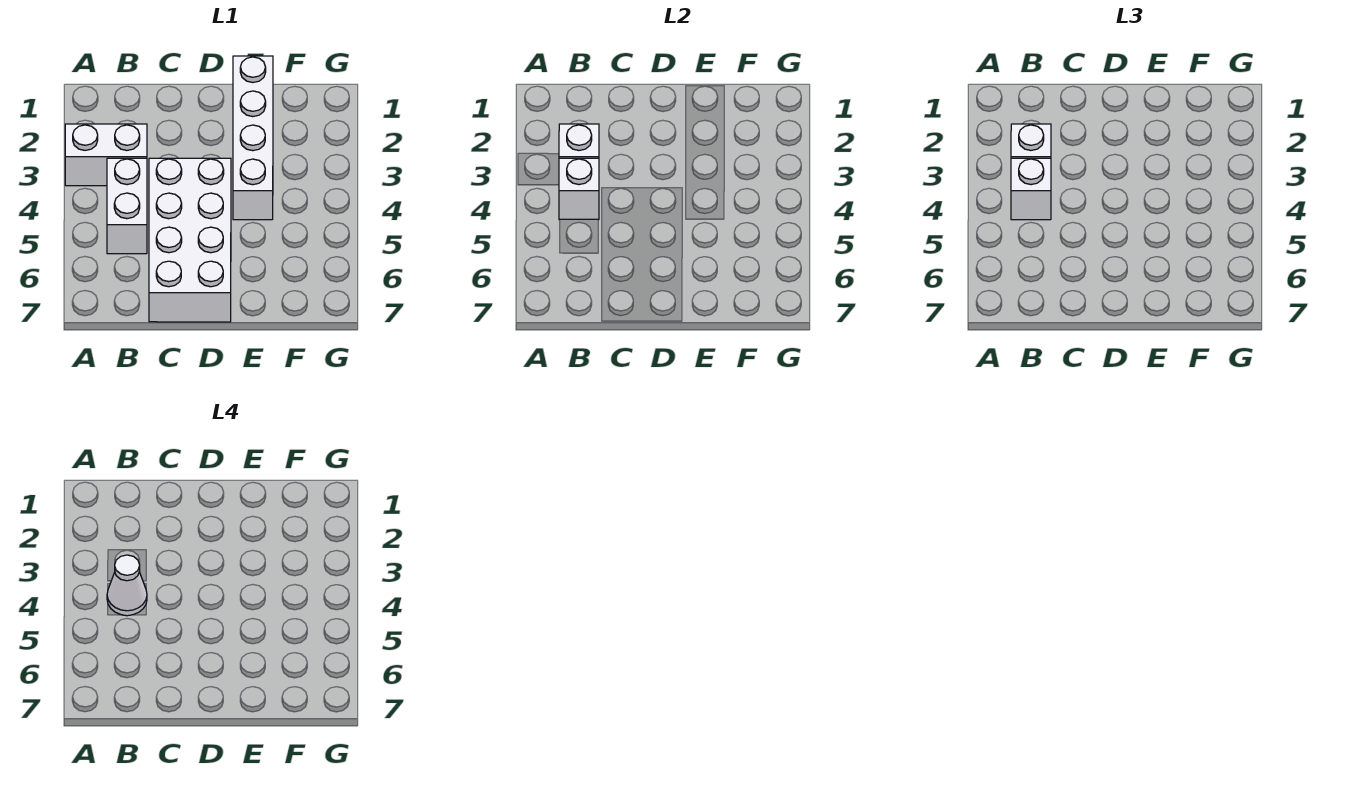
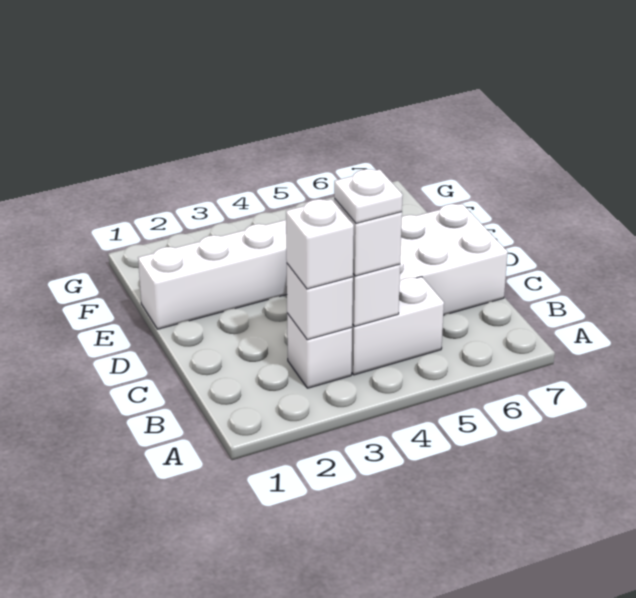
white brick A3:B3 level 1 -> white brick B3 level 1
white cone B4 level 4 -> white plate B4 level 4

